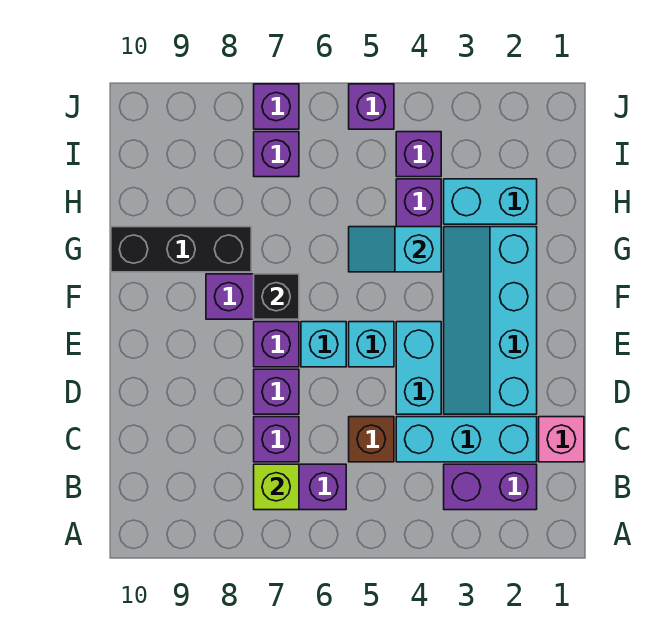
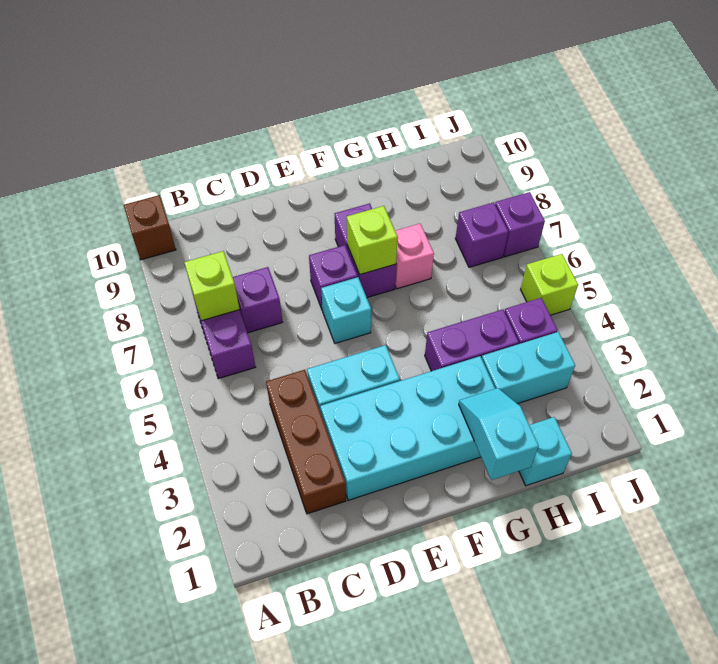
purple brick B2:B3 level 1 -> none
pink brick C1 level 1 -> pink brick G7 level 1
cyan brick C2:C4 level 1 -> brown brick C2:C4 level 1
brown brick C5 level 1 -> brown brick A10 level 1
cyan slope D2:G3 level 1 top 2 -> cyan brick D2:G3 level 1
purple brick D7 level 1 -> none
cyan brick E5 level 1 -> cyan brick H1 level 1
black brick F7 level 2 -> lime brick F7 level 2
cyan slope G4:G5 level 2 top 4 -> cyan slope G1:G2 level 2 top 1
black brick G8:G10 level 1 -> none
cyan brick H2:H3 level 1 -> cyan brick H3:I3 level 1
purple brick J5 level 1 -> lime brick J5 level 1

